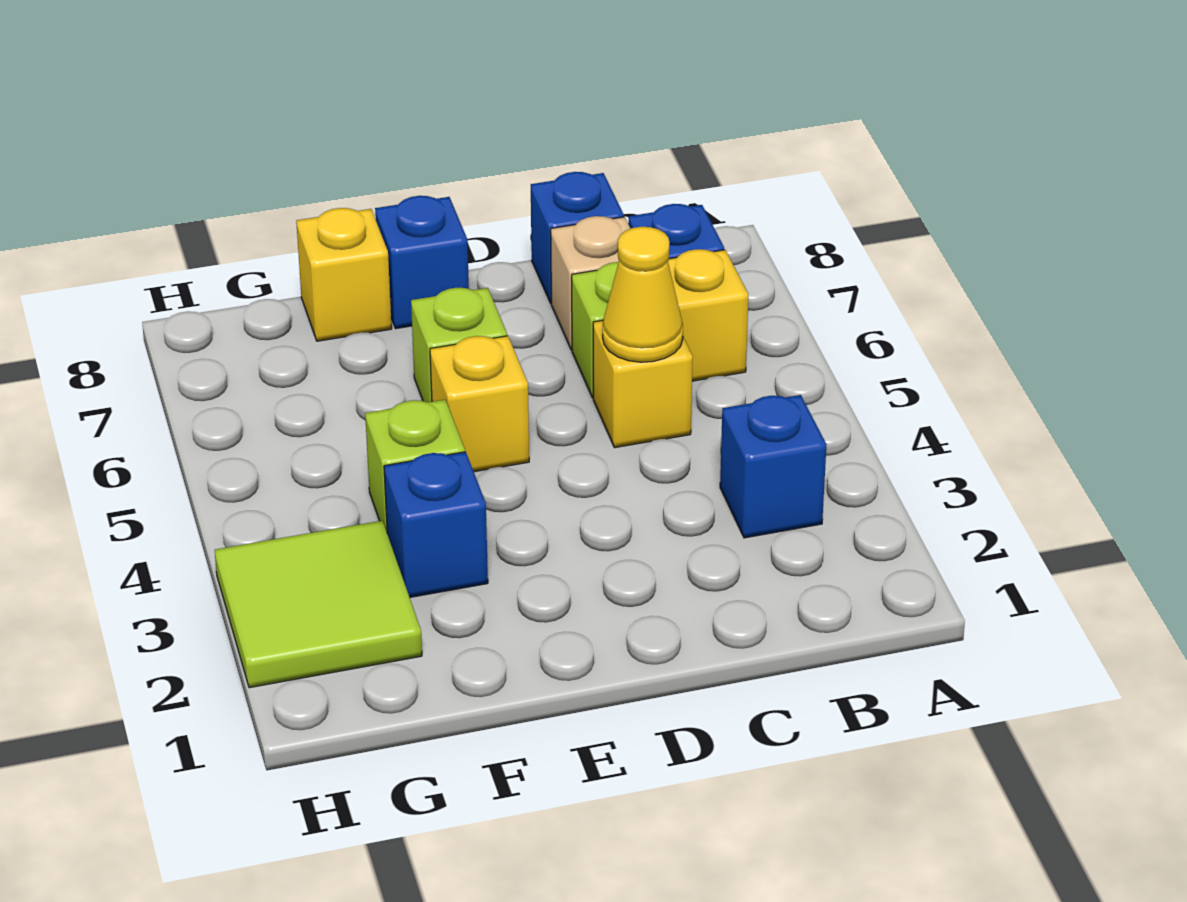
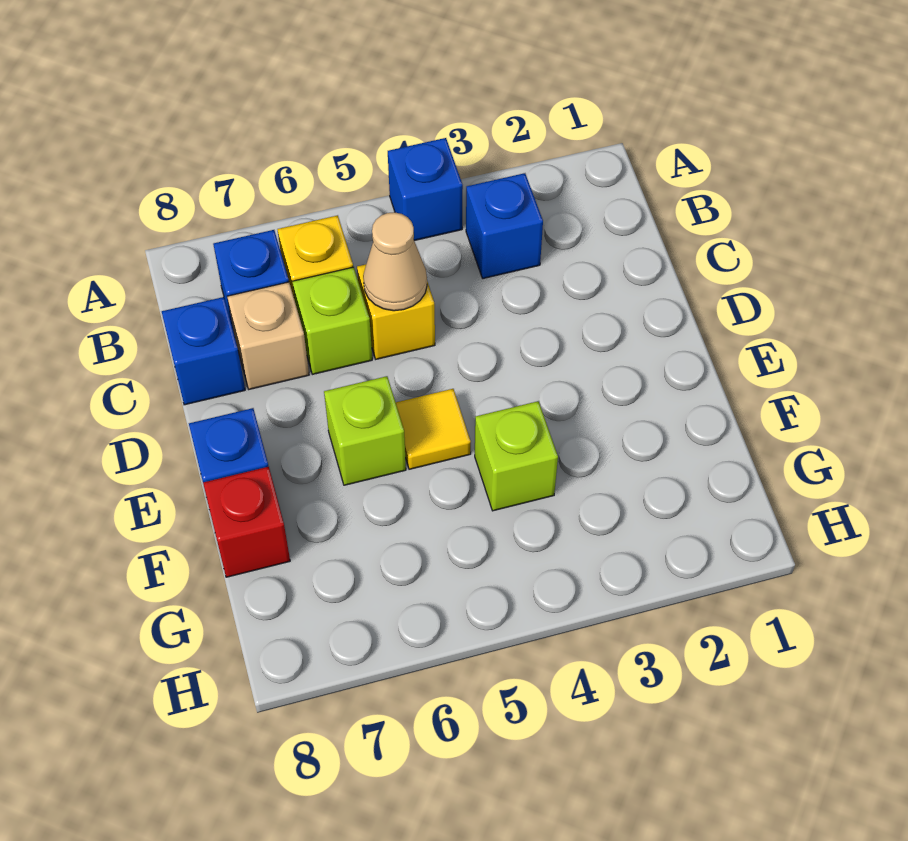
yellow cone C5 level 2 -> tan cone C5 level 2
yellow brick E5 level 1 -> yellow tile E5 level 1
blue brick F3 level 1 -> blue brick A4 level 1
yellow brick F8 level 1 -> red brick F8 level 1
lime tile G2:H3 level 1 -> none

